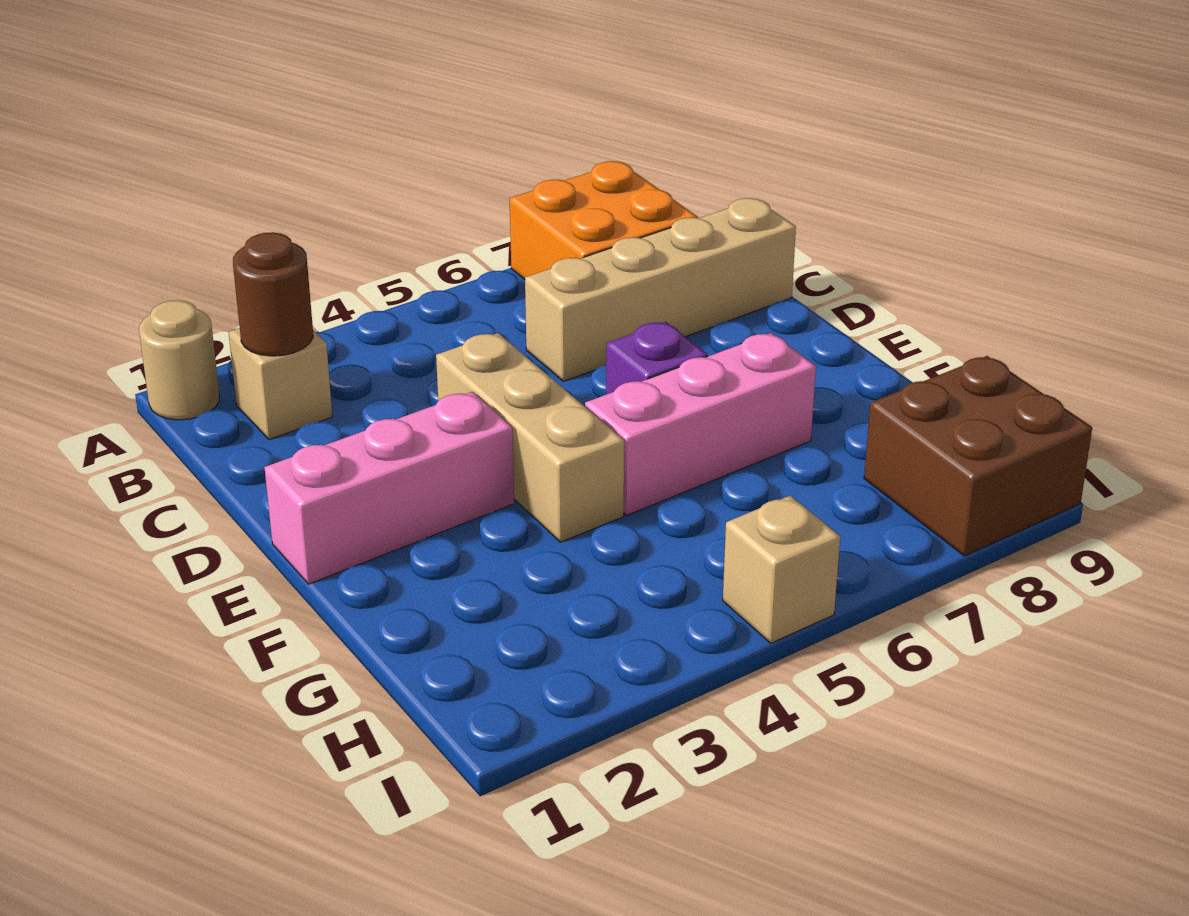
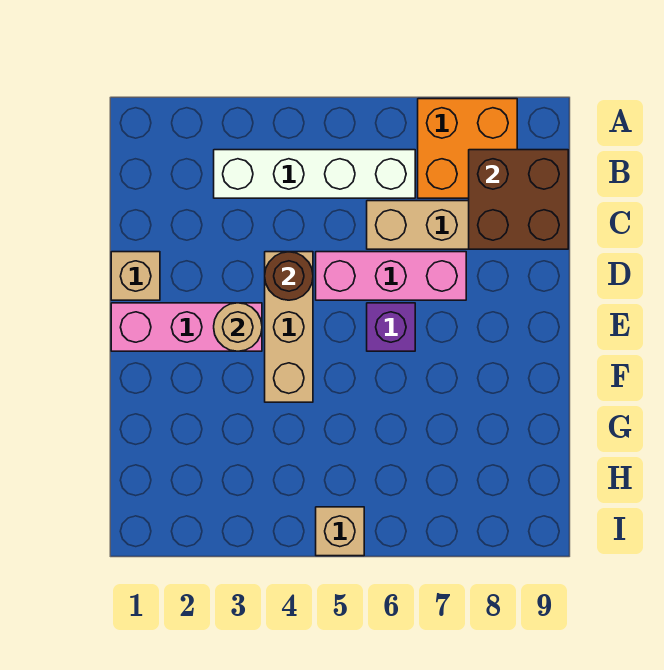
tan round brick A1 level 1 -> tan round brick E3 level 2
tan brick B2 level 1 -> tan brick D1 level 1
brown round brick B2 level 2 -> brown round brick D4 level 2
none -> white brick B3:B6 level 1
pink brick F5:F7 level 1 -> pink brick D5:D7 level 1
brown brick H8:I9 level 1 -> brown brick B8:C9 level 2

